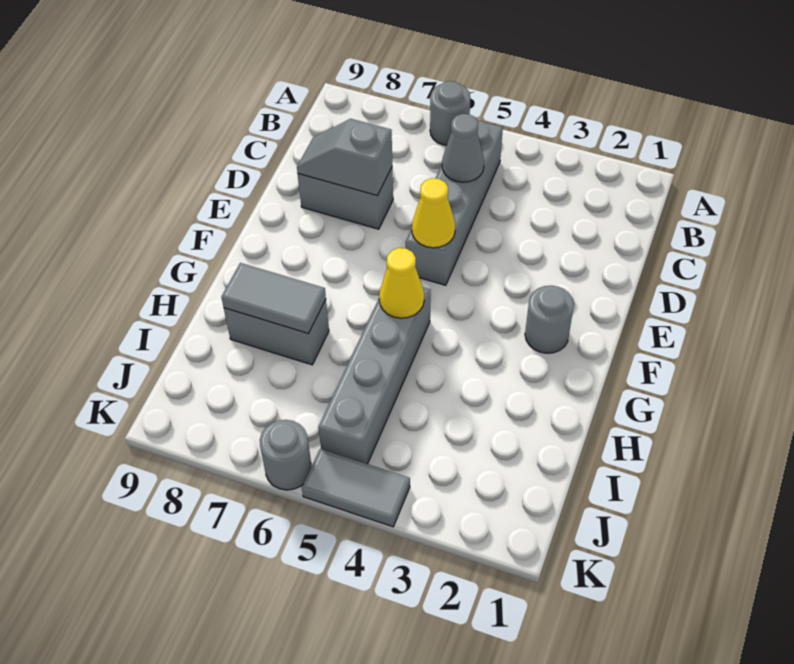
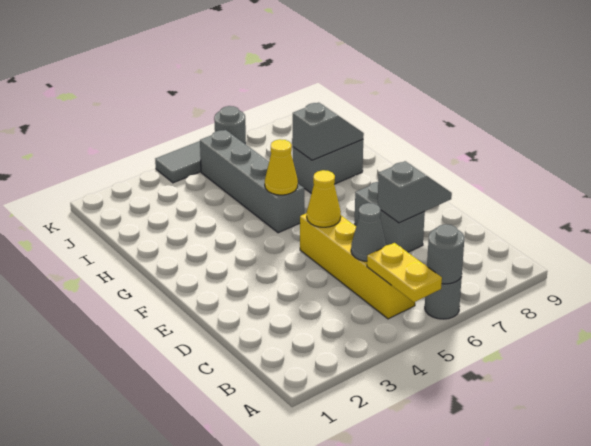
none -> yellow plate A5:B5 level 2
grey brick B5:E5 level 1 -> yellow brick B5:E5 level 1
grey brick D7:D8 level 1 -> grey brick D7:E7 level 1
grey round brick F2 level 1 -> grey round brick A6 level 2
grey tile H7:H8 level 2 -> grey slope H7:H8 level 2 top 7

